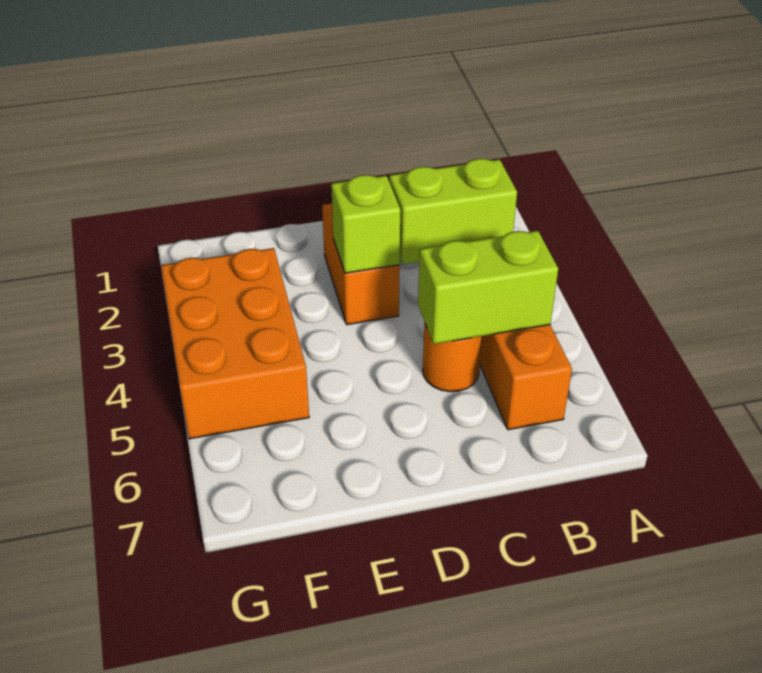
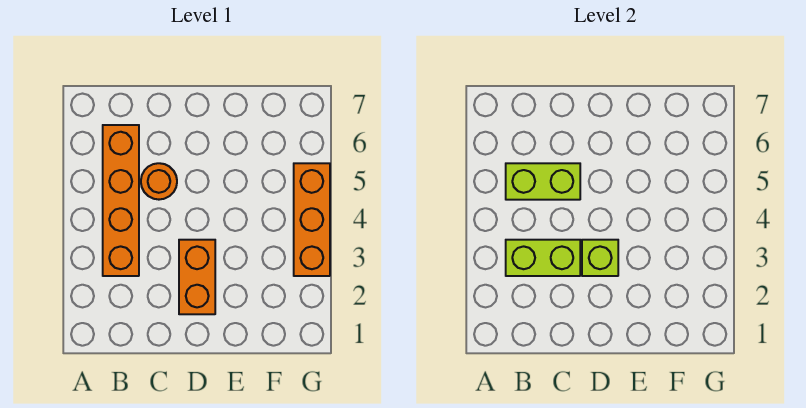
orange brick F3:G5 level 1 -> orange brick G3:G5 level 1

